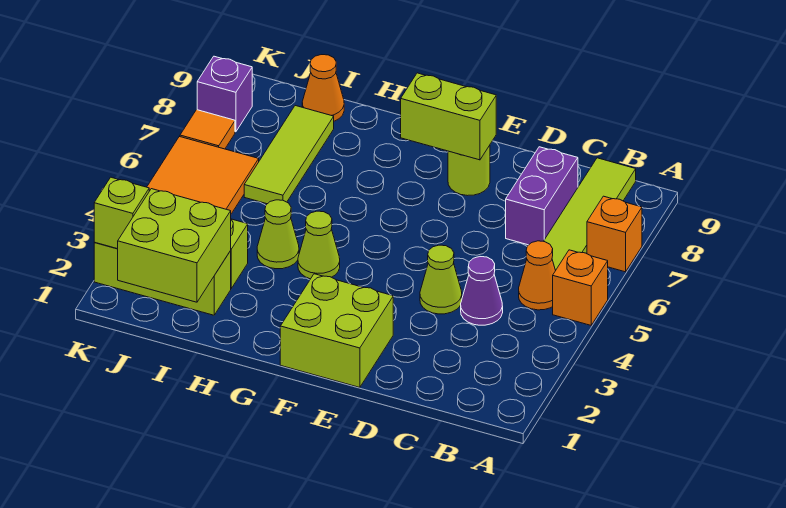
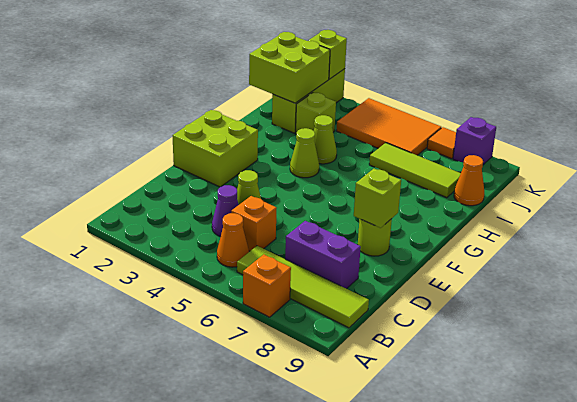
orange brick A5 level 1 -> orange brick C5 level 1
lime brick E8:F8 level 2 -> lime brick E8 level 2

